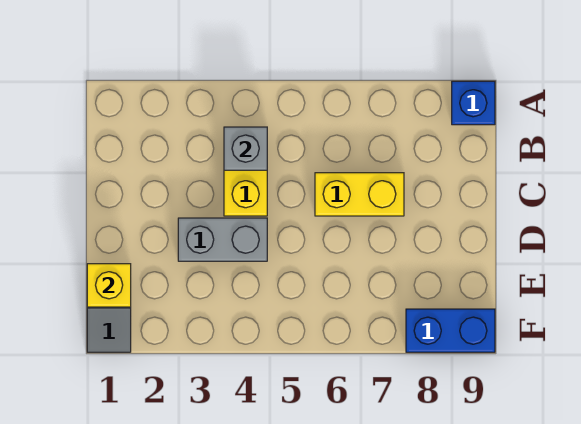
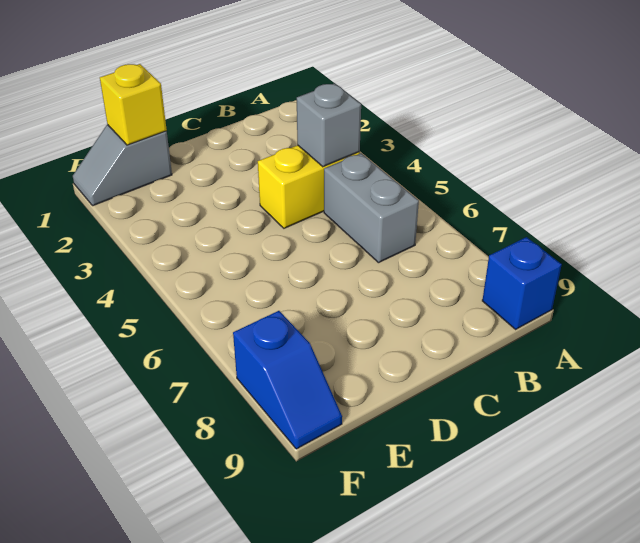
yellow brick C6:C7 level 1 -> none
grey brick D3:D4 level 1 -> grey brick B5:B6 level 1
blue brick F8:F9 level 1 -> blue slope F8:F9 level 1 top 8

